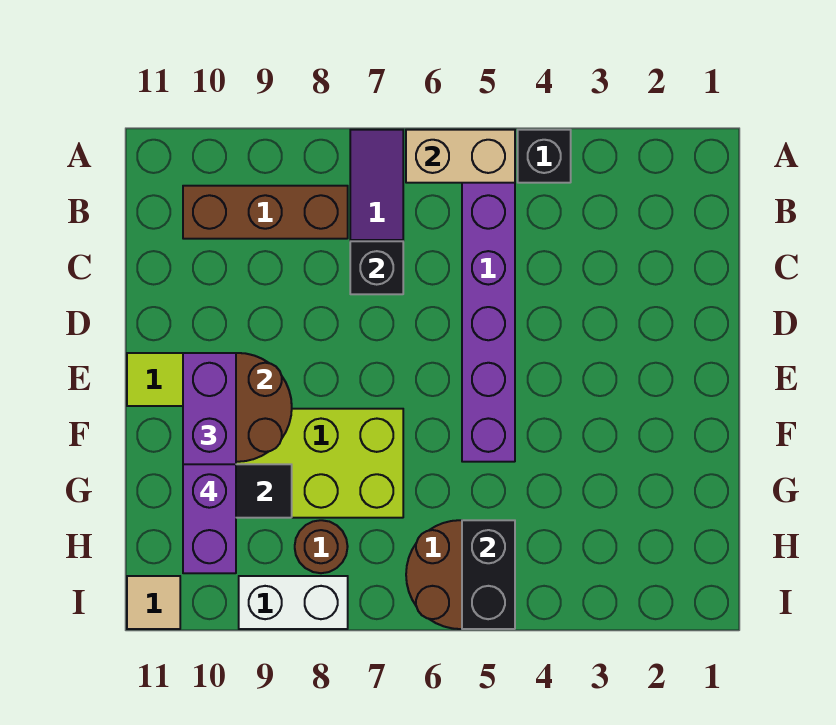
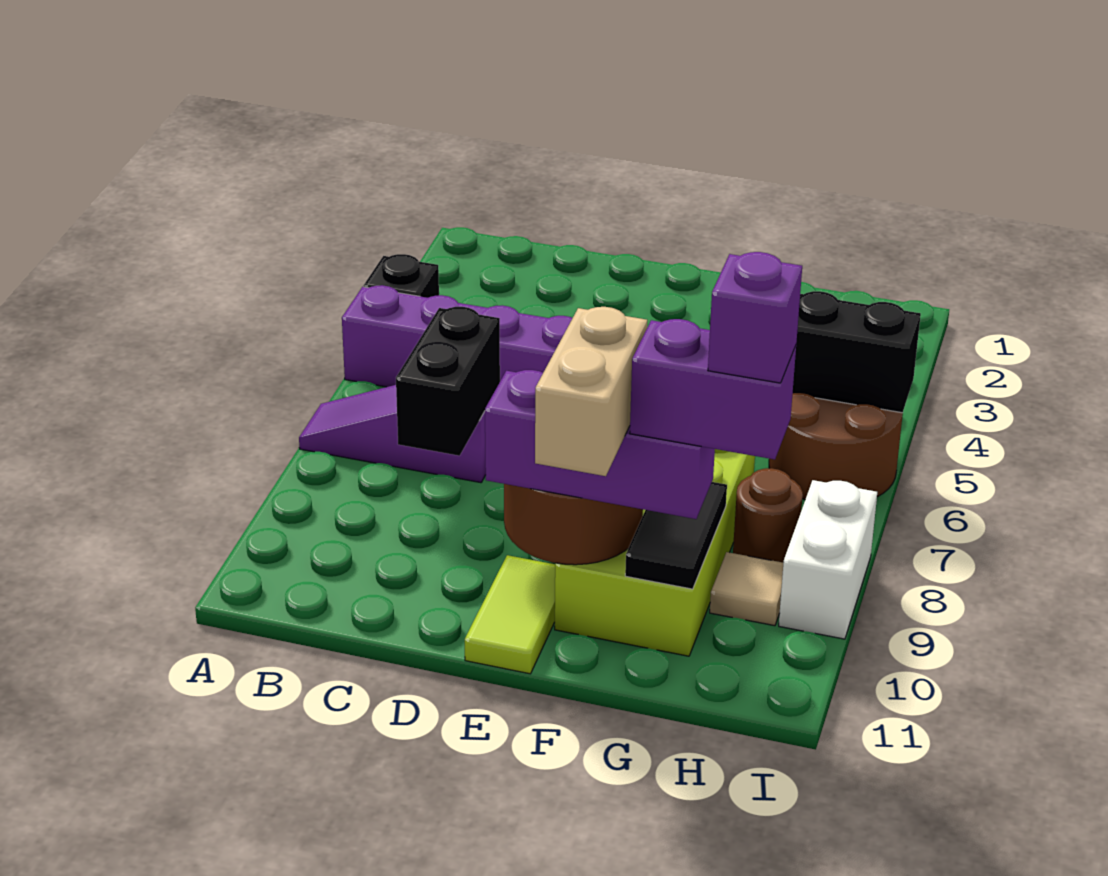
tan brick A5:A6 level 2 -> tan brick F10:F11 level 4
brown brick B8:B10 level 1 -> none
black brick C7 level 2 -> black brick C7:C8 level 2
none -> purple brick H10 level 5
tan tile I11 level 1 -> tan tile H9 level 1

